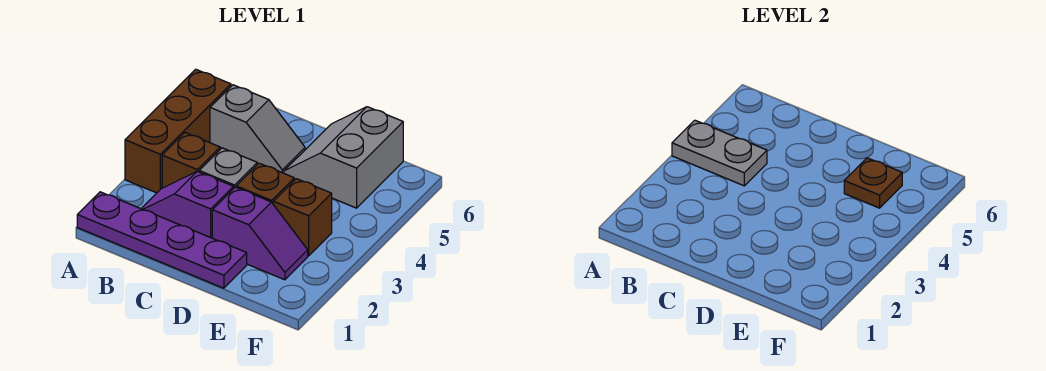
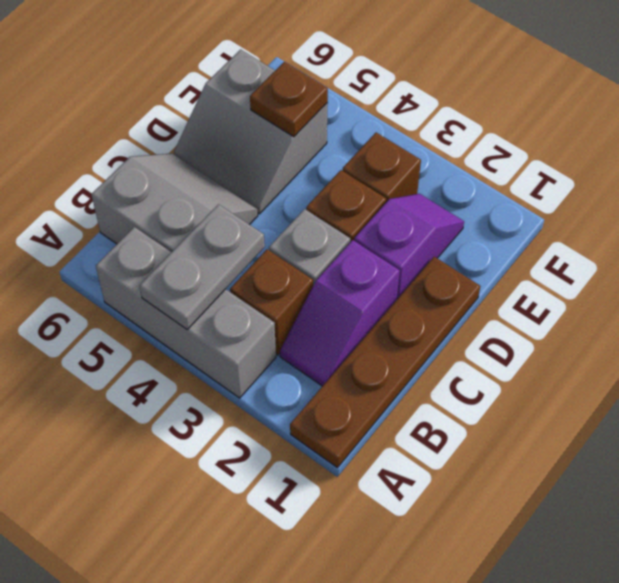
purple plate A1:D1 level 1 -> brown plate A1:D1 level 1
brown brick A3:A5 level 1 -> grey brick A3:A5 level 1
grey slope B5:C5 level 1 top B -> grey slope B5:C6 level 1 top B

